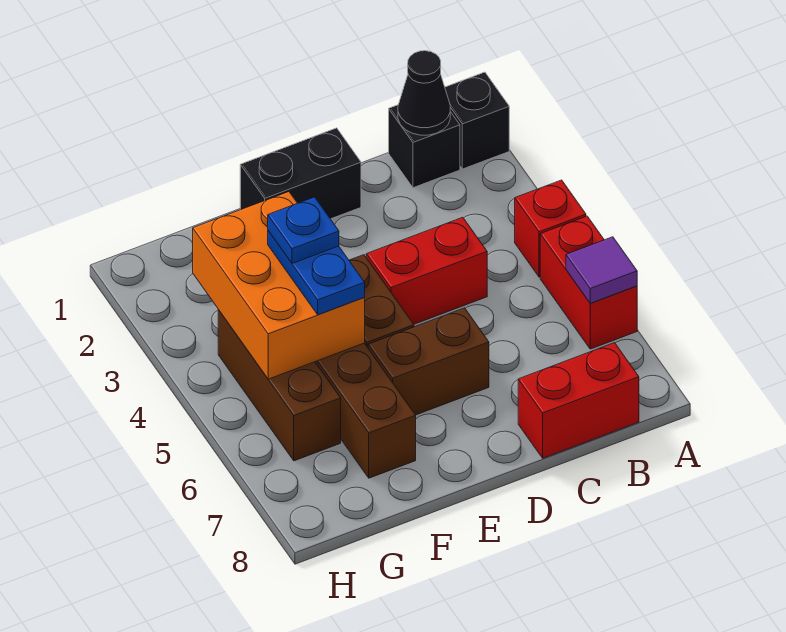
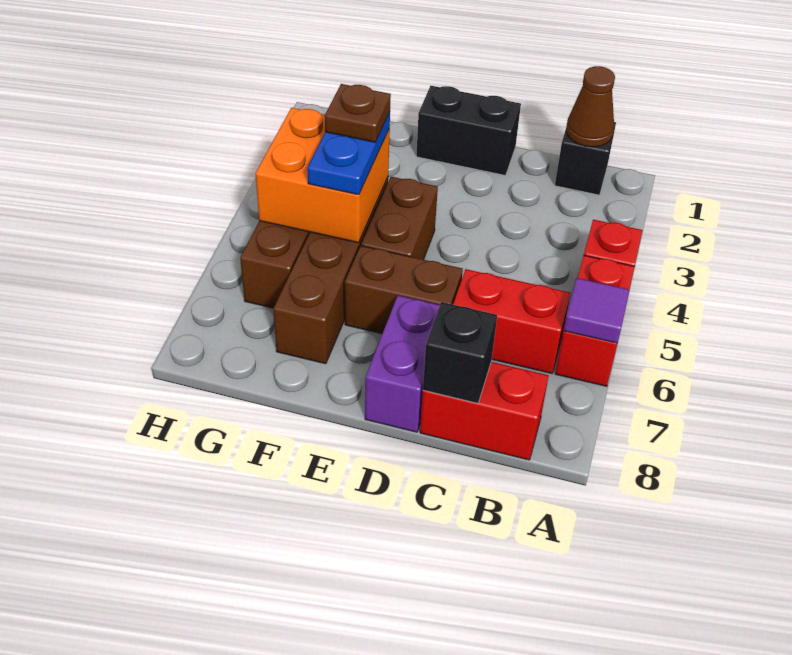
black brick A1 level 1 -> black brick C8 level 2
black cone B1 level 2 -> brown cone B1 level 2
red brick C4:D4 level 1 -> red brick B6:C6 level 1
none -> purple brick D7:D8 level 1
orange brick F3:G5 level 2 -> orange brick F4:G5 level 2
blue plate F4 level 4 -> brown plate F4 level 4

